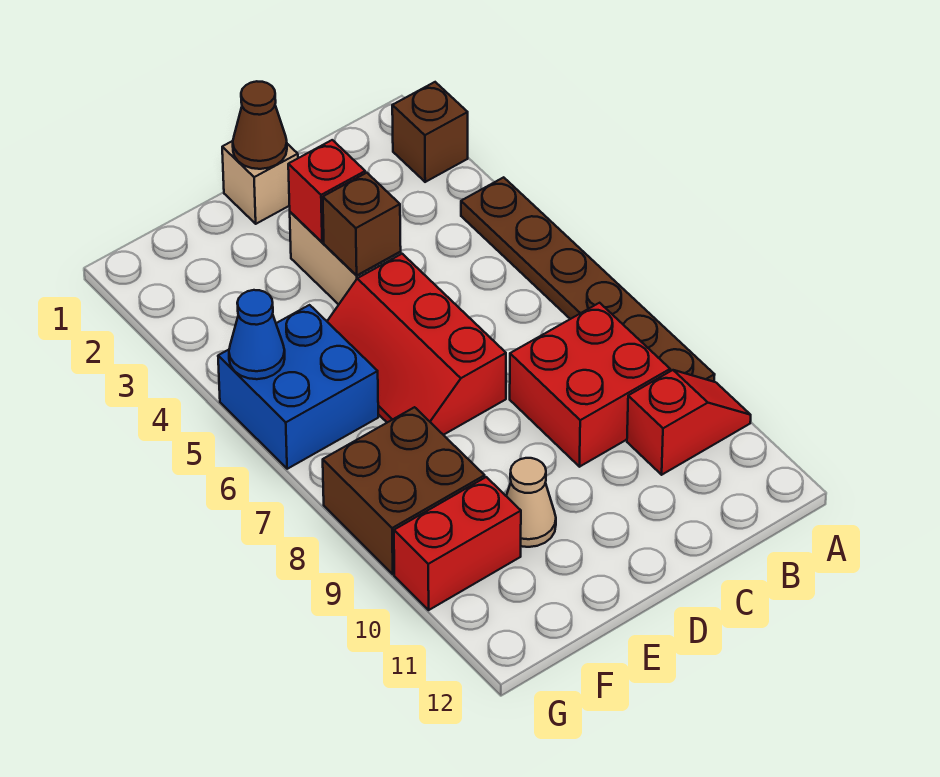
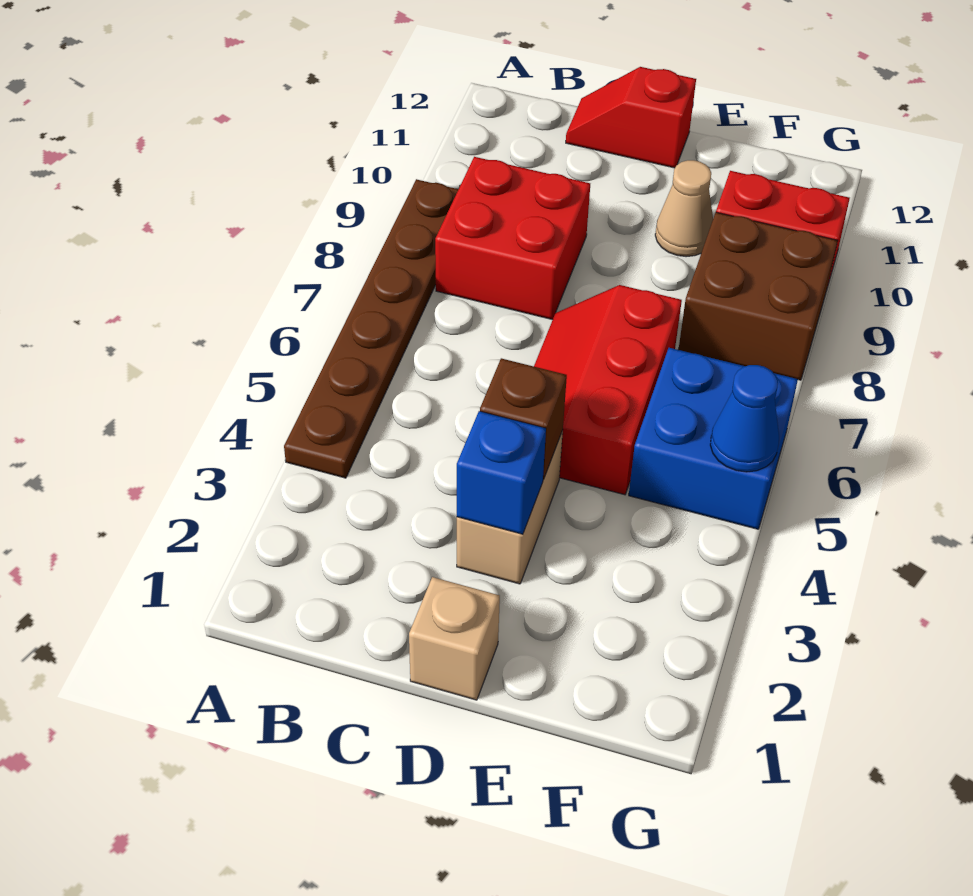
brown brick A2 level 1 -> none
red slope A10:B10 level 1 top B -> red slope C12:D12 level 1 top D
brown cone D1 level 2 -> none
red brick D3 level 2 -> blue brick D3 level 2
red slope D5:E7 level 1 top D -> red slope D5:E7 level 1 top E

